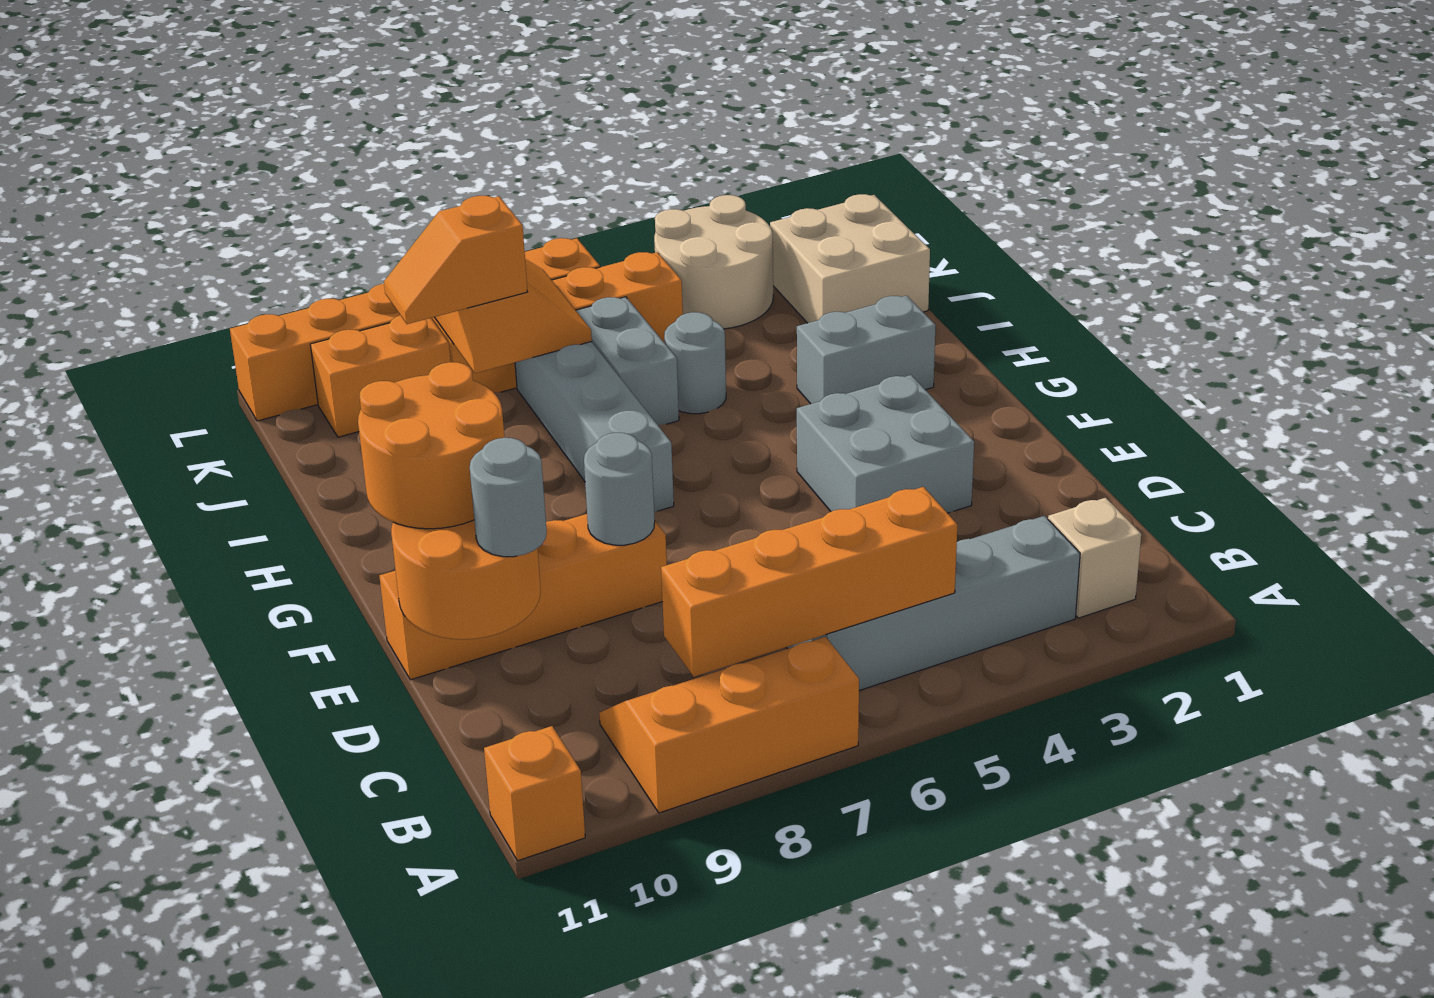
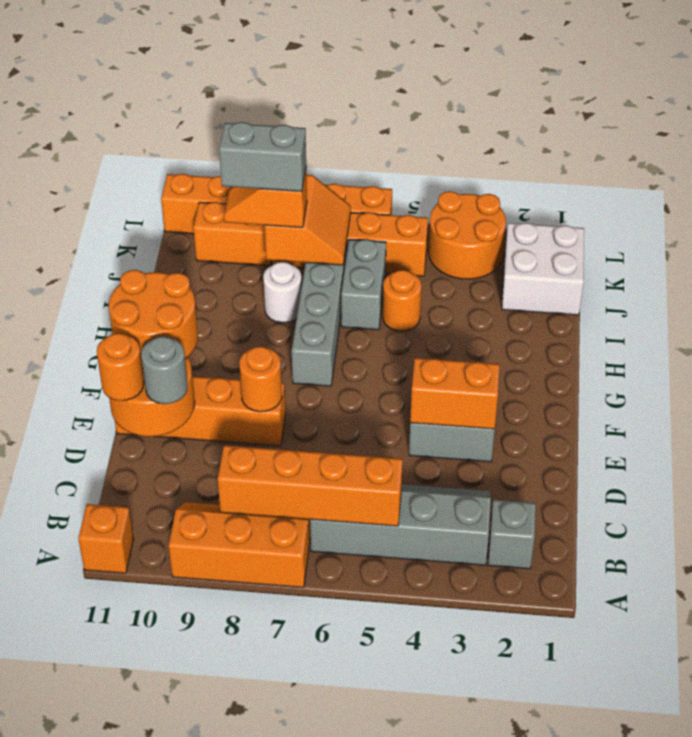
tan brick B2 level 1 -> grey brick B2 level 1
none -> orange round brick D11 level 3
none -> orange brick E3:E4 level 2
grey round brick E8 level 2 -> orange round brick E8 level 2
grey brick H2:H3 level 1 -> grey brick J8:J9 level 4
grey round brick I5 level 1 -> orange round brick I5 level 1
none -> white round brick I8 level 1
tan brick J1:K2 level 1 -> white brick J1:K2 level 1
tan round brick K3:L4 level 1 -> orange round brick K3:L4 level 1

